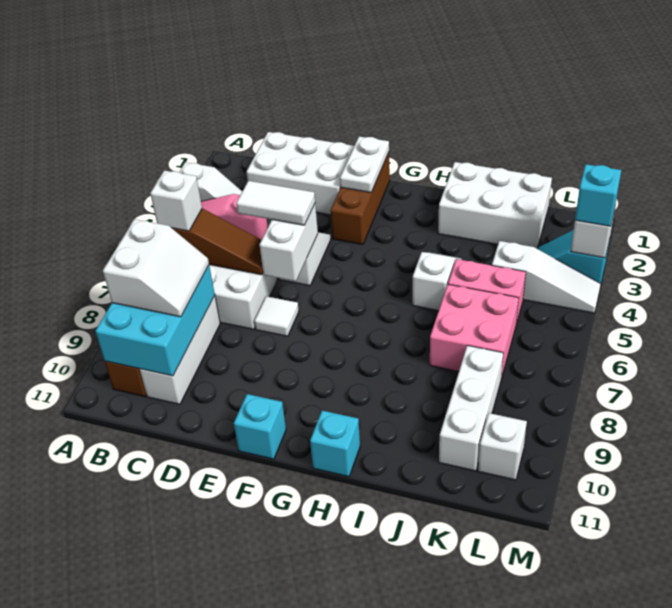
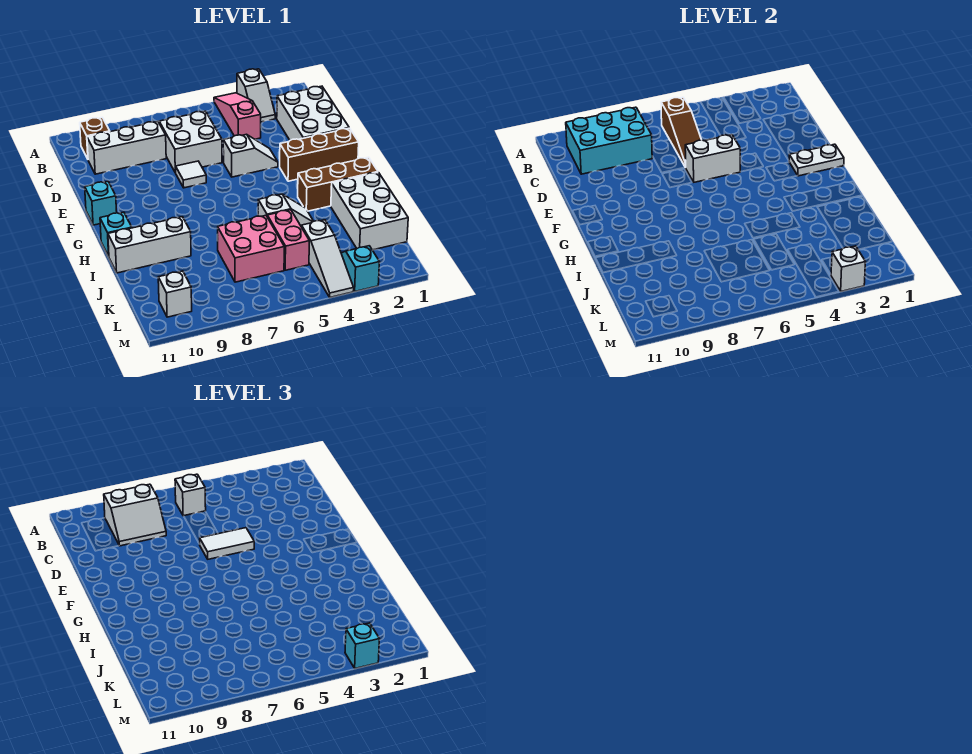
white tile D5:E5 level 3 -> white tile E5:E6 level 3
none -> brown brick H1:H3 level 1
white brick K8:K10 level 1 -> white brick I9:I11 level 1

